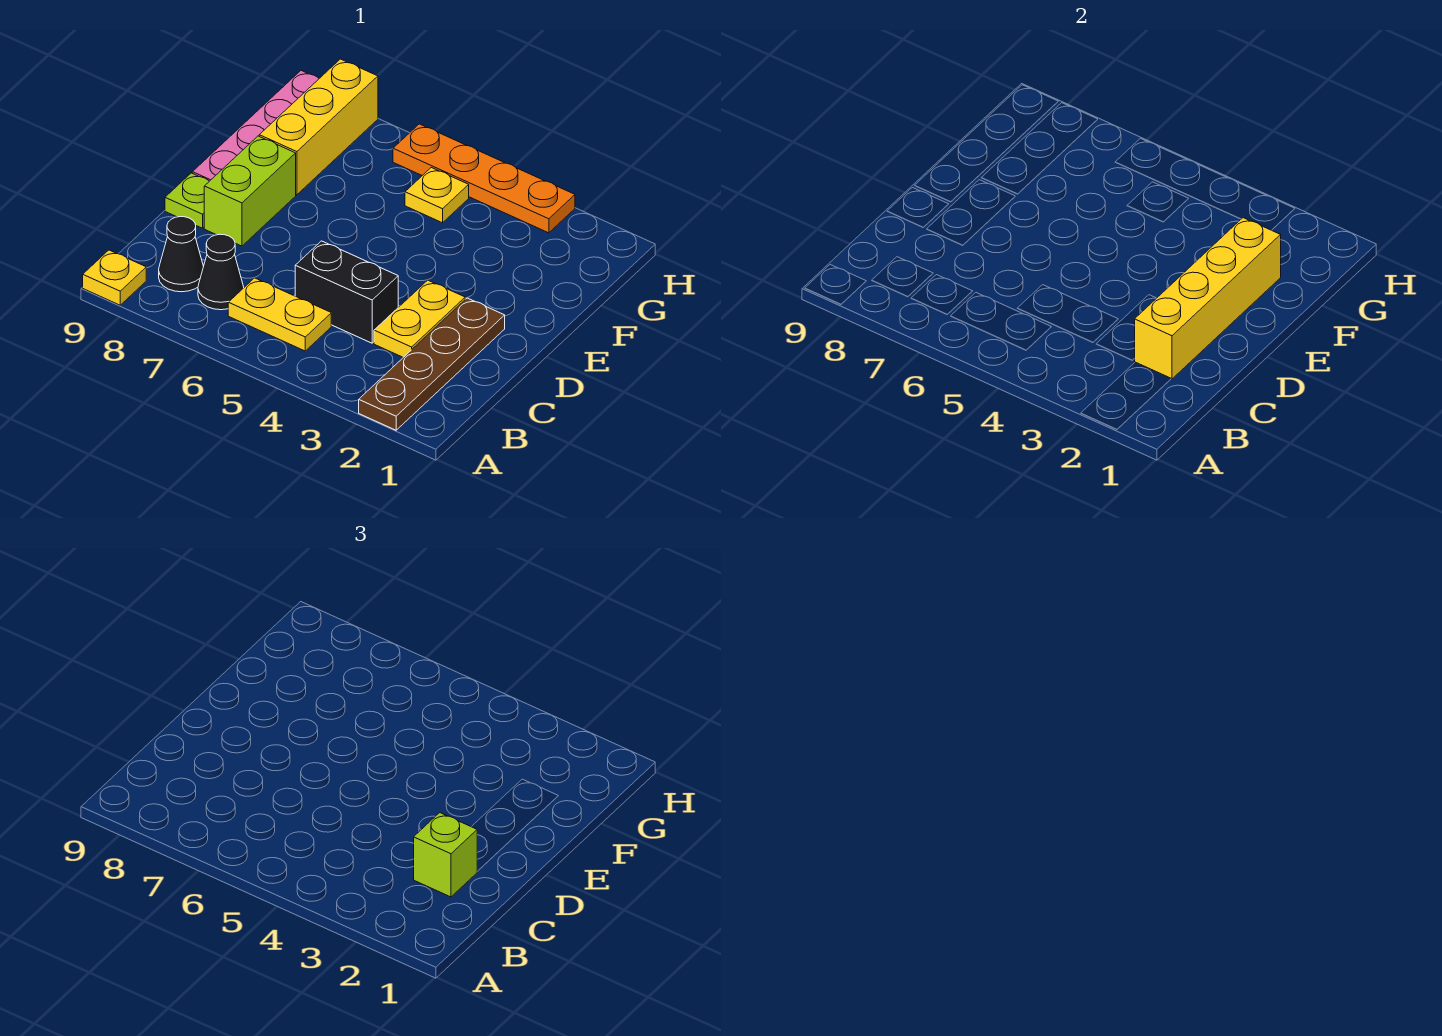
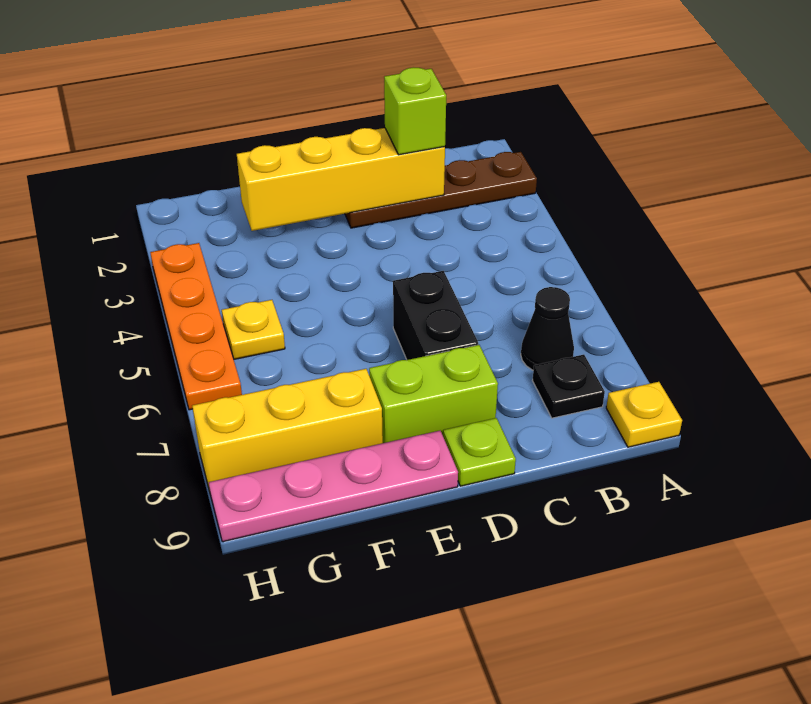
yellow plate B5:B6 level 1 -> none
black cone B8 level 1 -> black plate B8 level 1
yellow plate C3:D3 level 1 -> none
black brick C4:C5 level 1 -> black brick D6:D7 level 1

